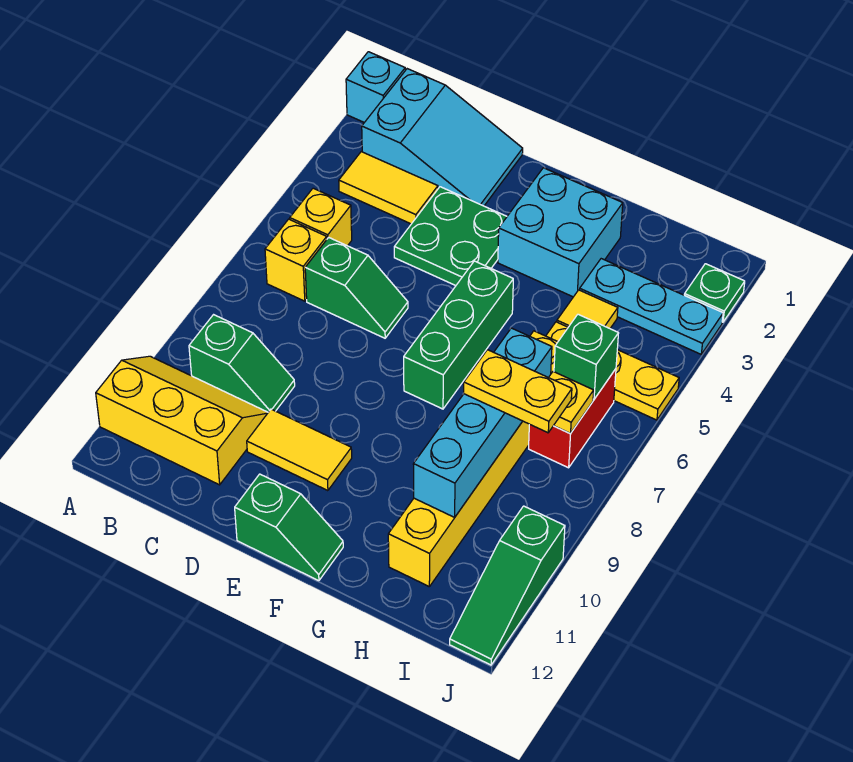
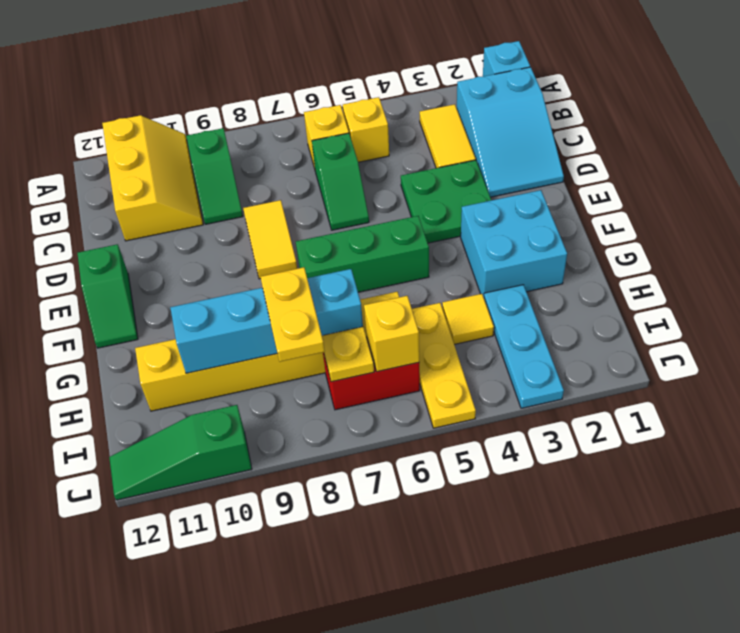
yellow tile D10:E10 level 1 -> yellow tile D8:E8 level 1
green brick I6 level 2 -> yellow brick I6 level 2
green plate J2 level 1 -> none

